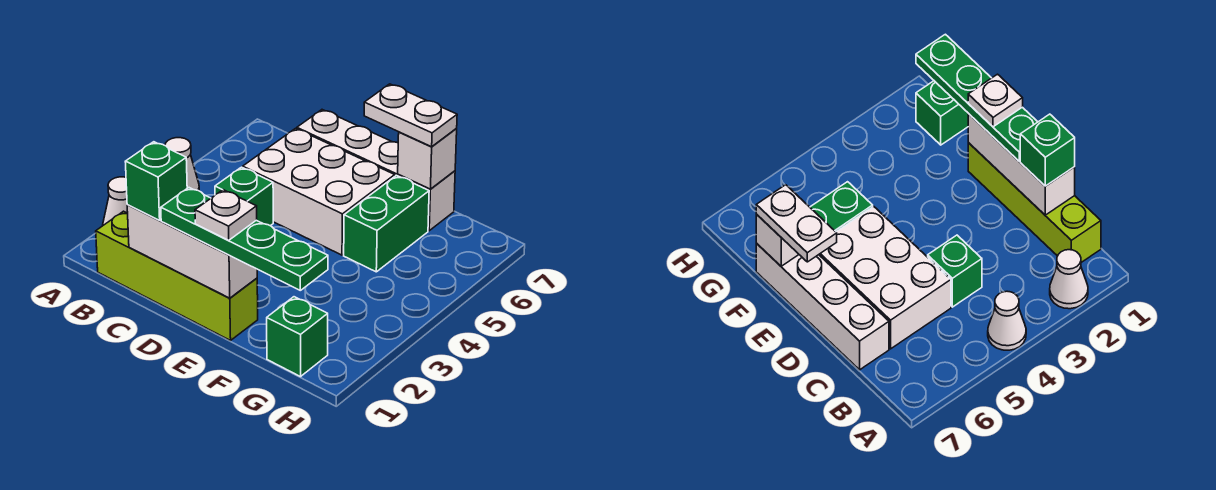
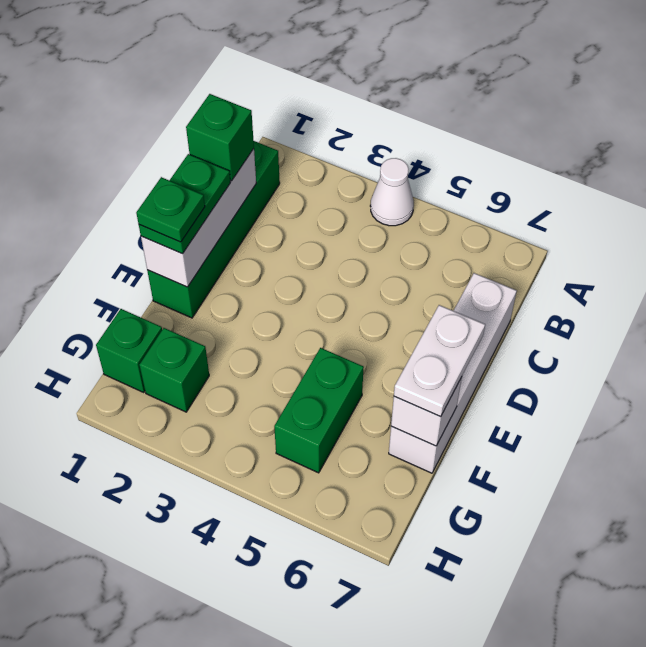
white cone A2 level 1 -> none
lime brick B1:E1 level 1 -> green brick B1:E1 level 1
green brick C4 level 1 -> green brick G2 level 1
white brick C5:E6 level 1 -> none
green plate D1:G1 level 3 -> green plate D1:E1 level 3
white plate E1 level 4 -> green plate E1 level 4
green brick F5:F6 level 1 -> green brick F5:G5 level 1

